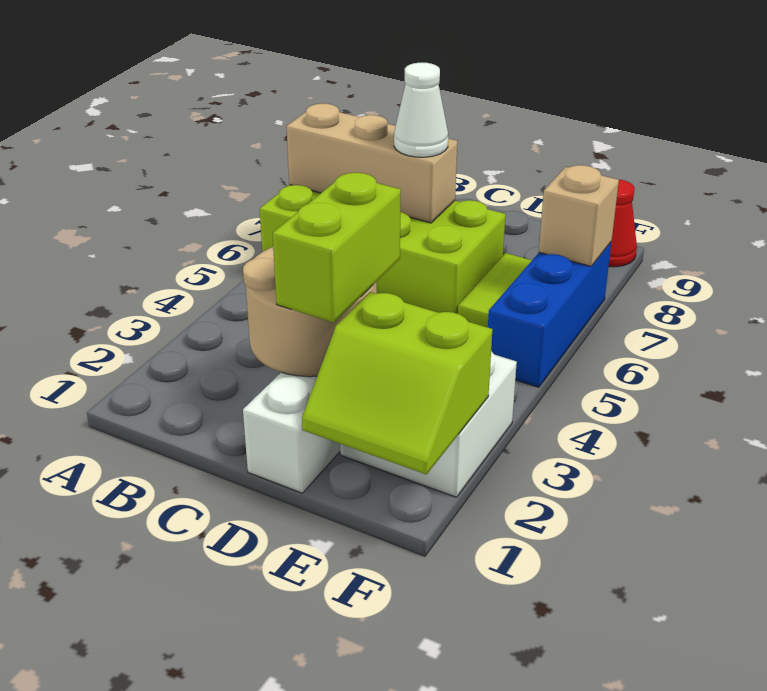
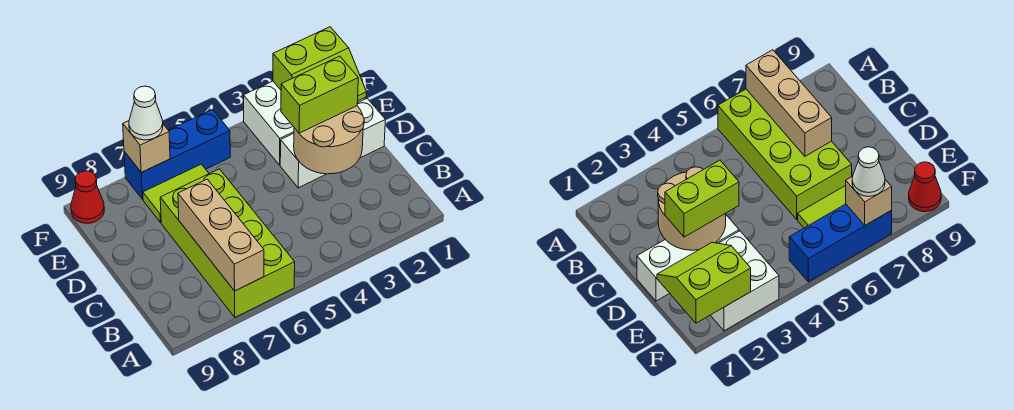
white cone C7 level 3 -> white cone F7 level 3
lime slope E1:F2 level 2 top 2 -> lime slope E1:F2 level 2 top F

